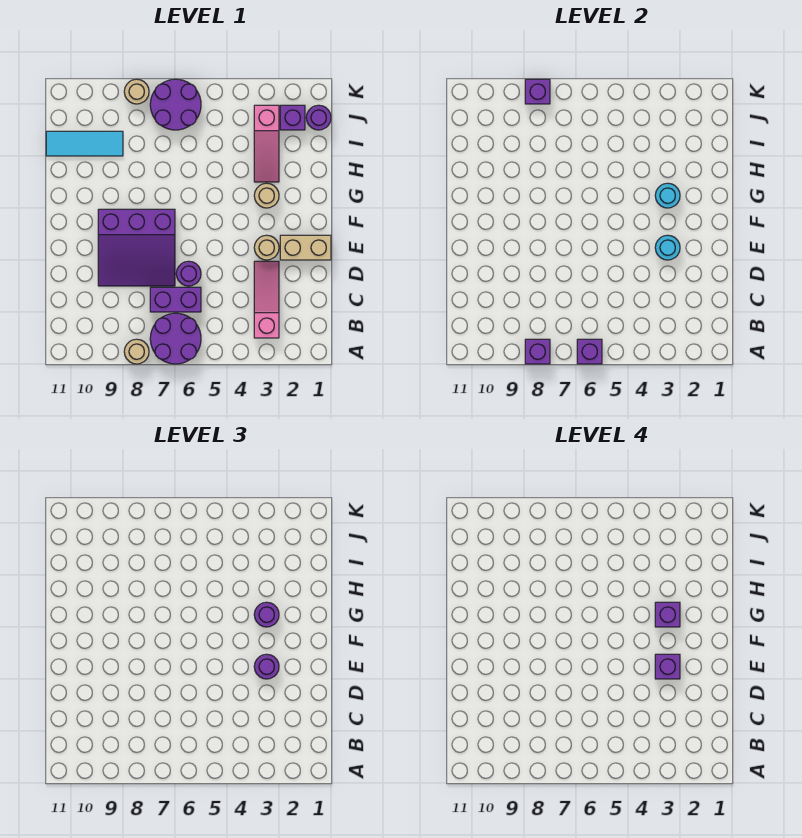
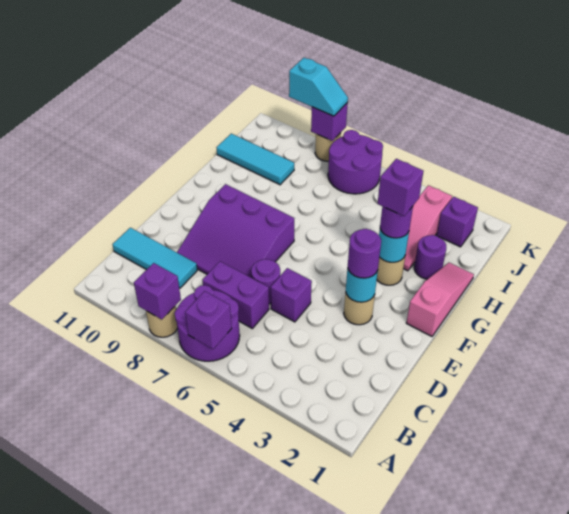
pink slope B3:D3 level 1 top B -> pink slope F1:H1 level 1 top F
none -> cyan tile C9:C11 level 1
tan brick E1:E2 level 1 -> none
purple brick E3 level 4 -> purple brick D5 level 1
purple round brick J1 level 1 -> purple round brick H2 level 1
none -> cyan slope K8:K9 level 3 top 9

